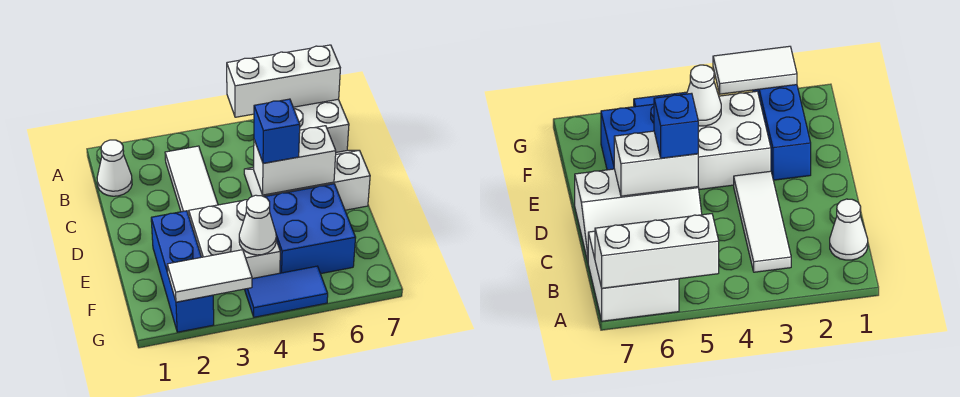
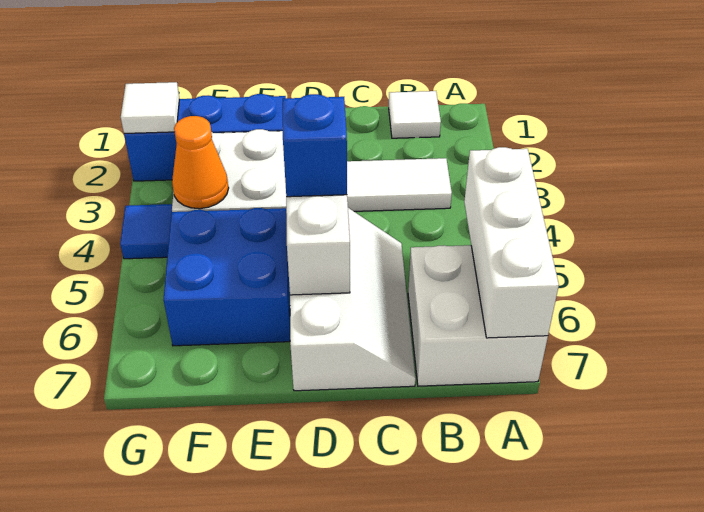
white cone B1 level 1 -> white tile B1 level 1
white cone F4 level 2 -> orange cone F4 level 2
white tile G2:G3 level 2 -> white tile G2 level 2
blue tile G4:G5 level 1 -> blue tile G4 level 1

